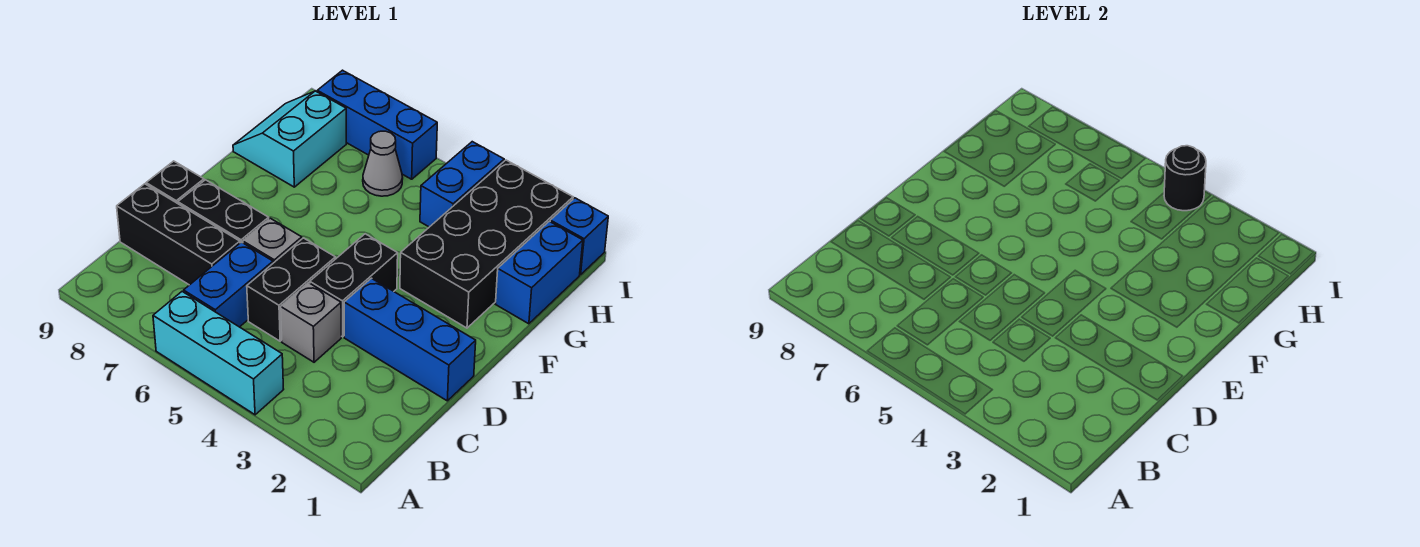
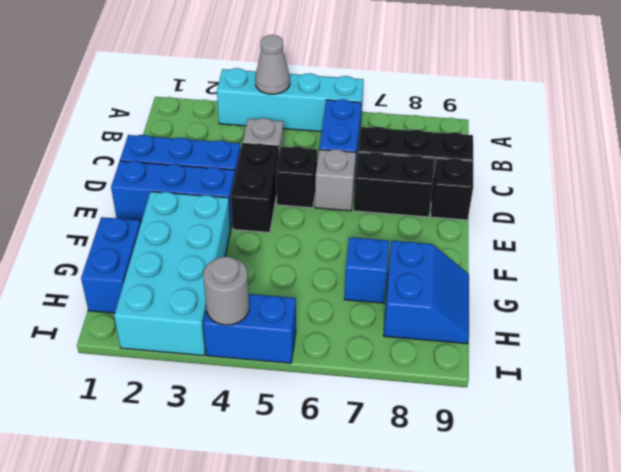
cyan brick A4:A6 level 1 -> cyan brick A3:A6 level 1
black brick C5:D5 level 1 -> black brick D5 level 1
black brick F2:I3 level 1 -> cyan brick F2:I3 level 1
cyan slope G8:H9 level 1 top 8 -> blue slope G8:H9 level 1 top 8
blue brick H4:I4 level 1 -> blue brick I4:I5 level 1
grey cone H6 level 1 -> grey cone A4 level 2
blue brick I1 level 1 -> blue brick G7 level 1
black round brick I4 level 2 -> grey round brick I4 level 2
blue brick I6:I8 level 1 -> blue brick E1:E3 level 1

